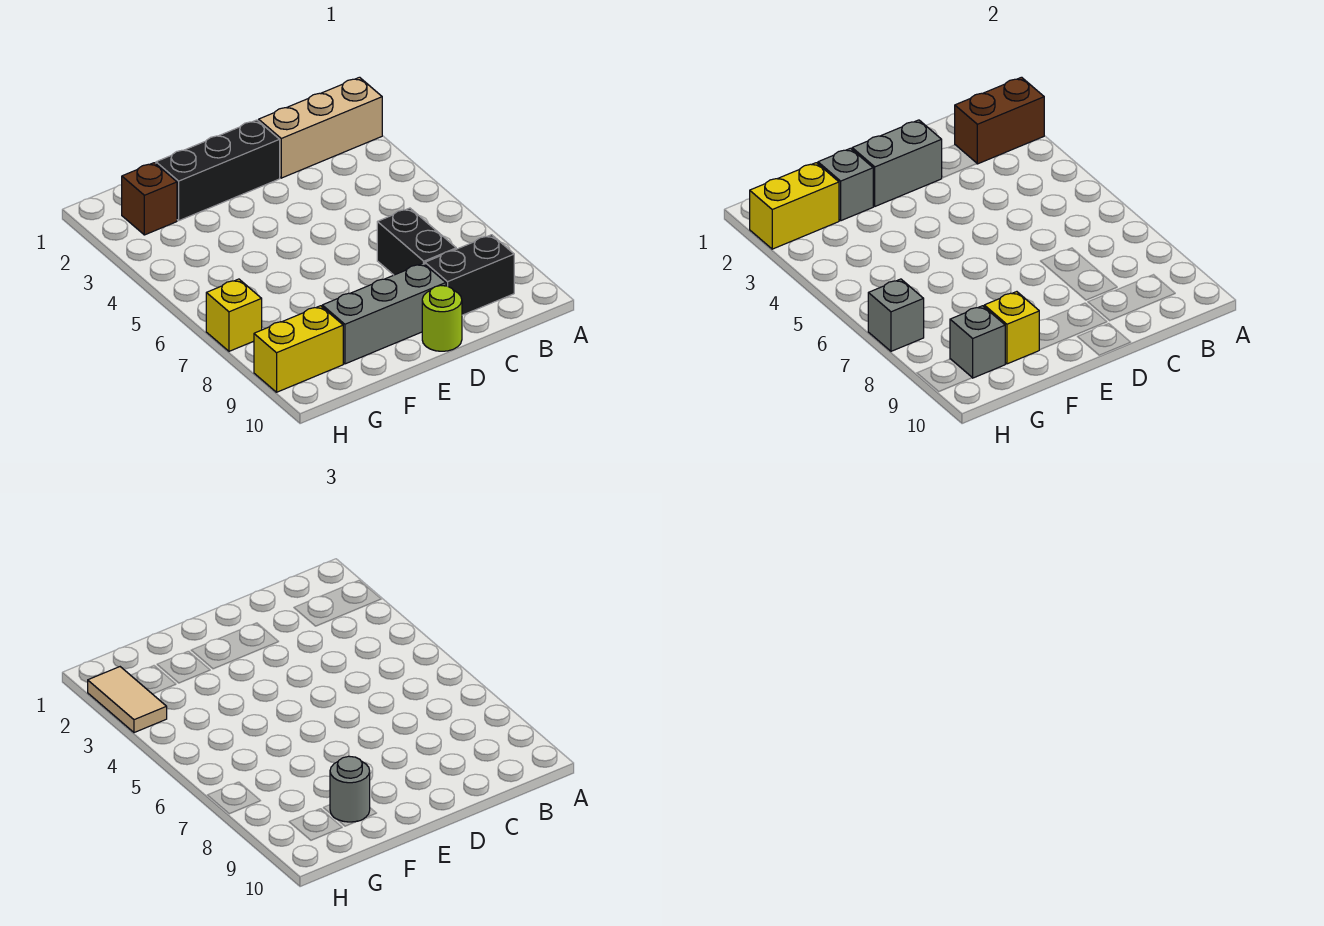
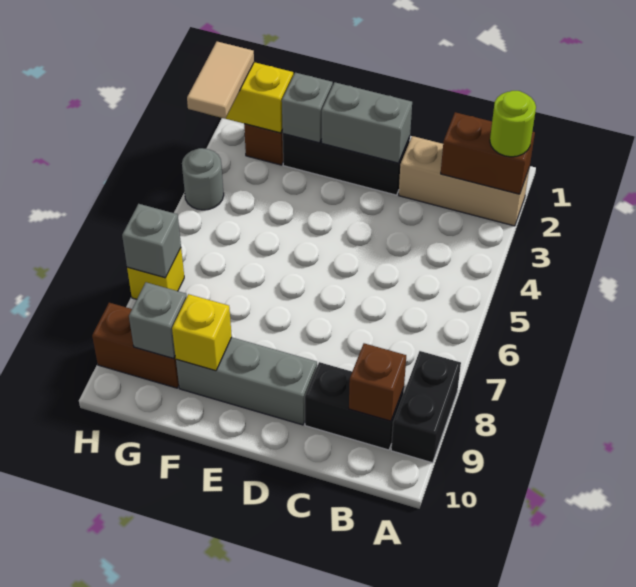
none -> brown brick B9 level 2
black brick C7:C8 level 1 -> black brick A8:A9 level 1
lime round brick D10 level 1 -> lime round brick A2 level 3
grey round brick F9 level 3 -> grey round brick H4 level 1
yellow brick G9:H9 level 1 -> brown brick G9:H9 level 1

